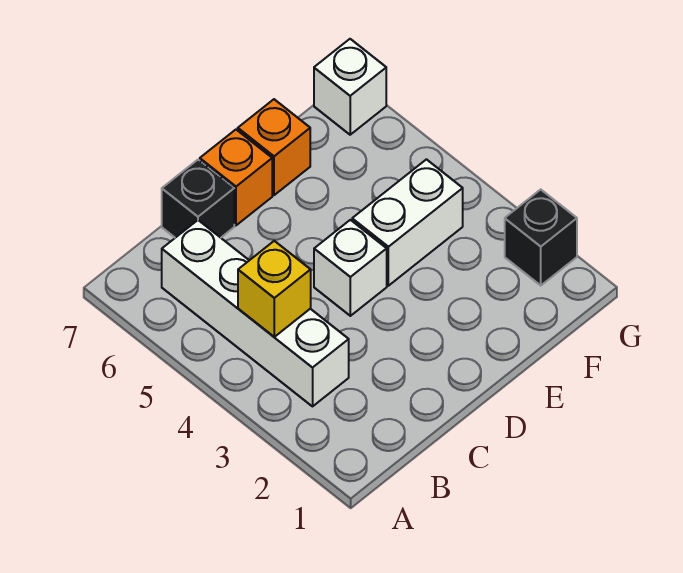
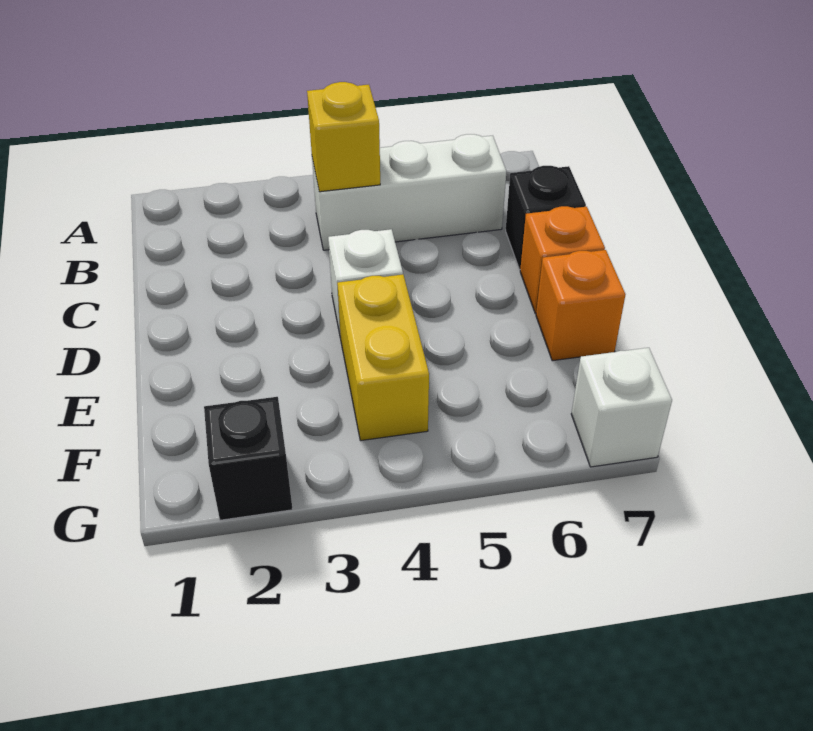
white brick B3:B6 level 1 -> white brick B4:B6 level 1
white brick E4:F4 level 1 -> yellow brick E4:F4 level 1

